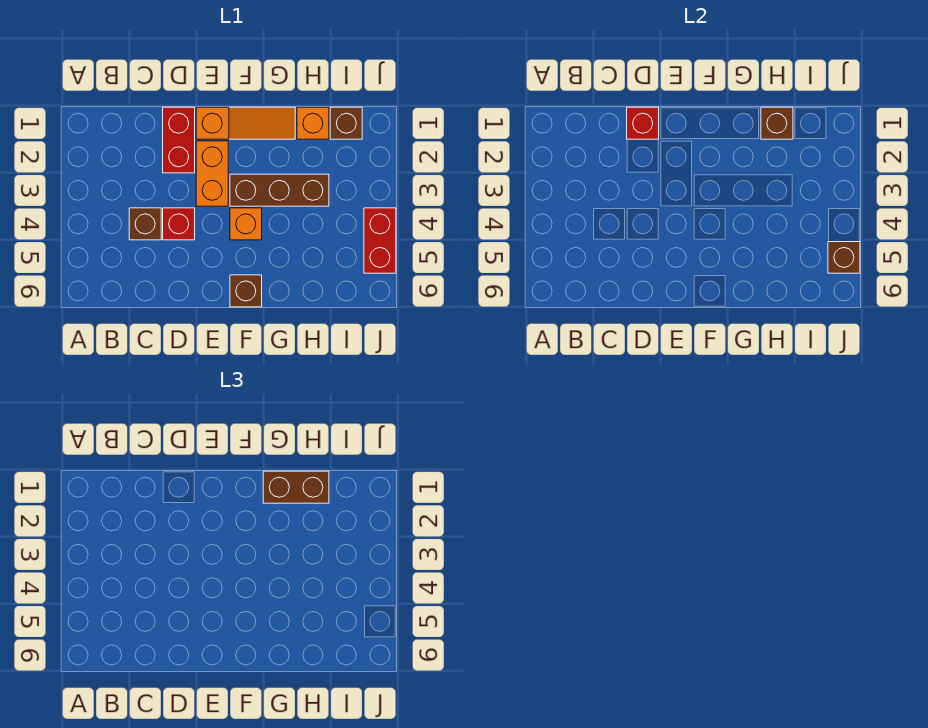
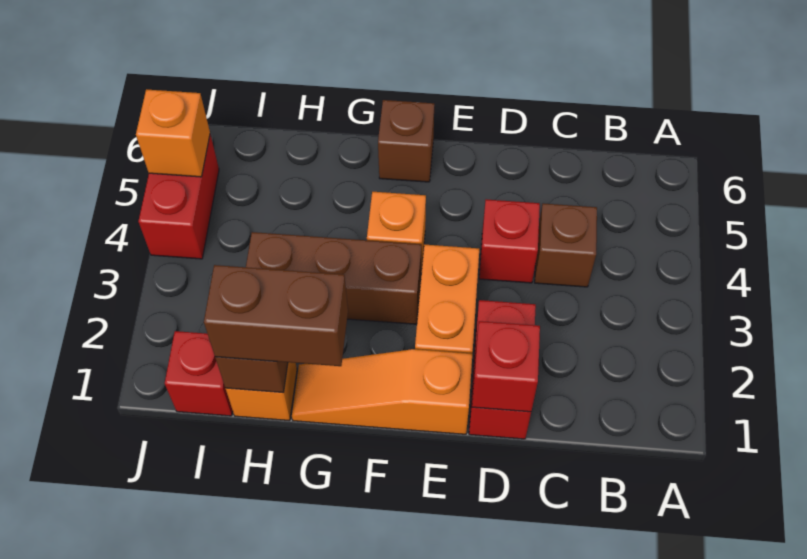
brown brick I1 level 1 -> red brick I1 level 1
brown brick J5 level 2 -> orange brick J5 level 2

